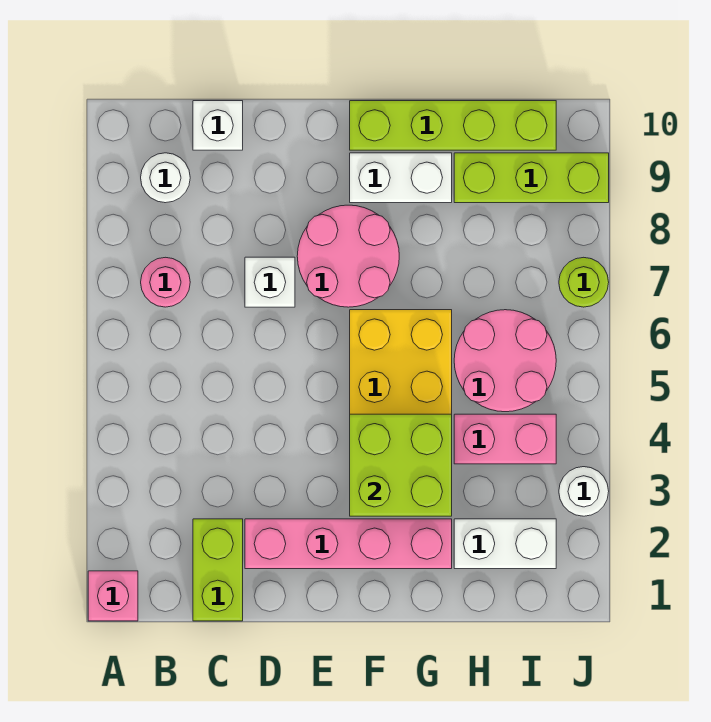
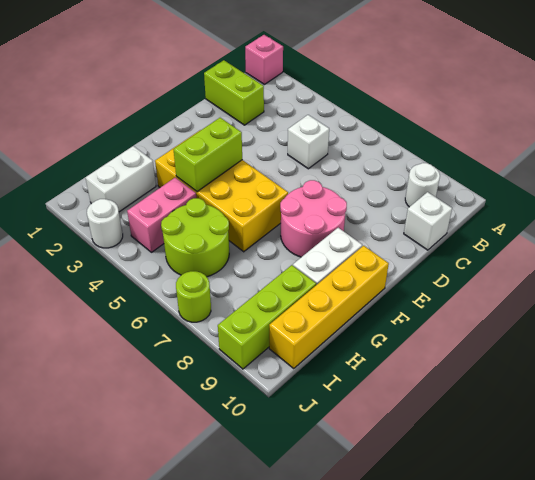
pink round brick B7 level 1 -> none
pink brick D2:G2 level 1 -> none
white brick D7 level 1 -> white brick C5 level 1
lime brick F3:G4 level 2 -> lime brick F4:G4 level 2
lime brick F10:I10 level 1 -> yellow brick F10:I10 level 1
pink round brick H5:I6 level 1 -> lime round brick H5:I6 level 1

